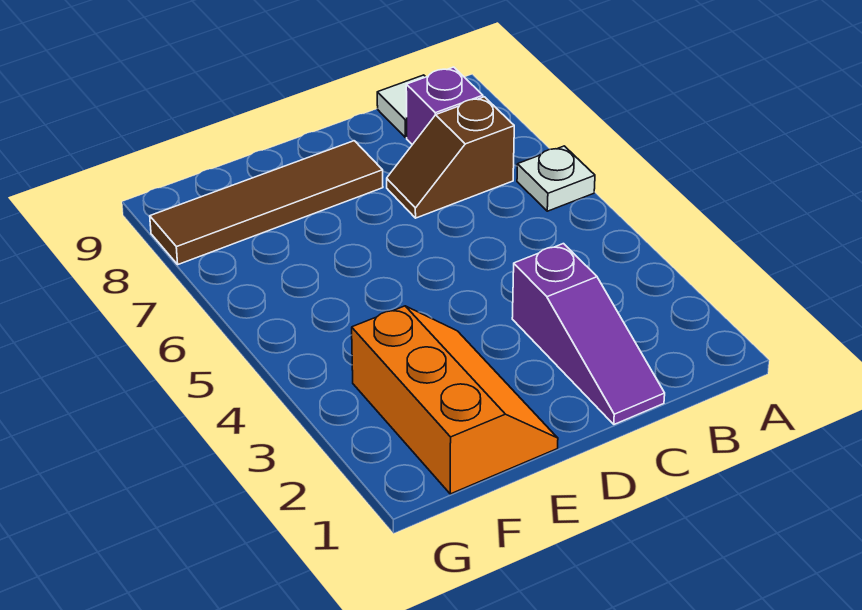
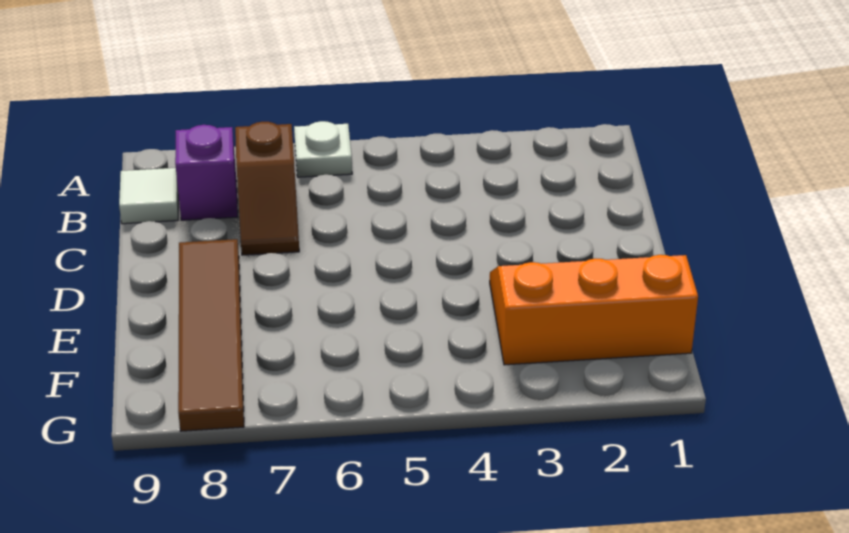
purple slope C1:C3 level 1 top 3 -> none

